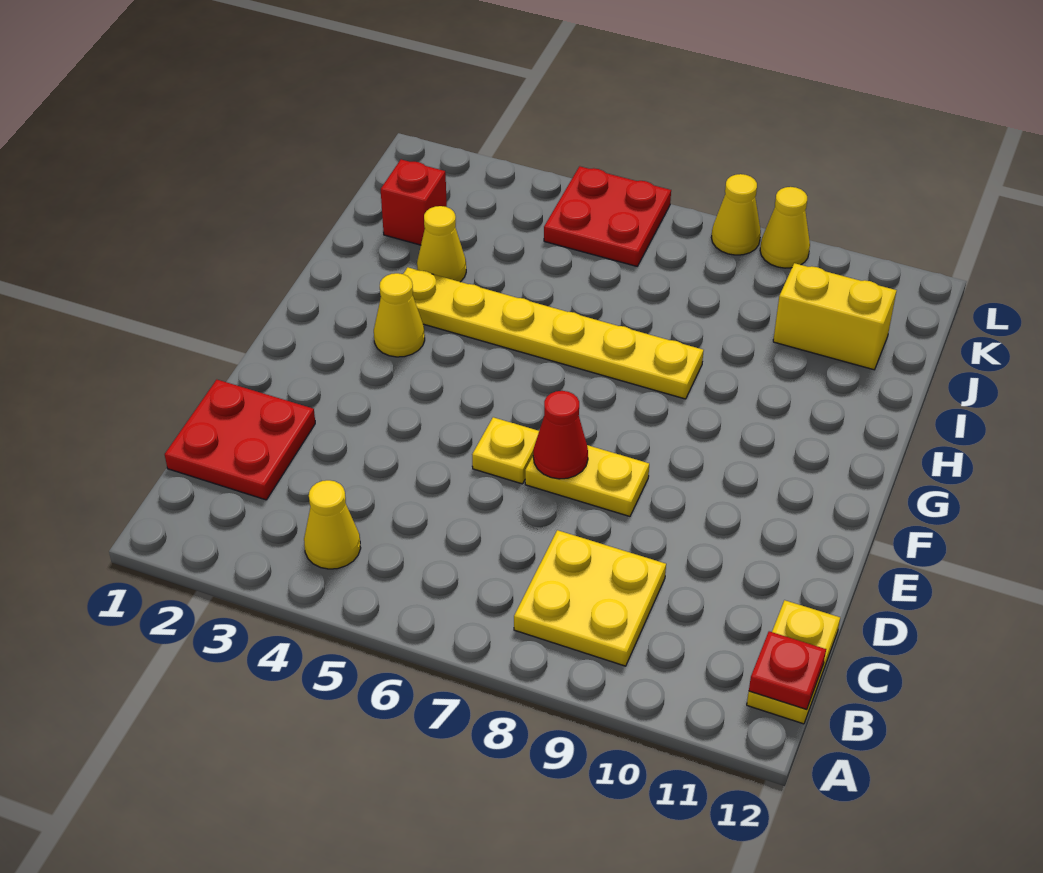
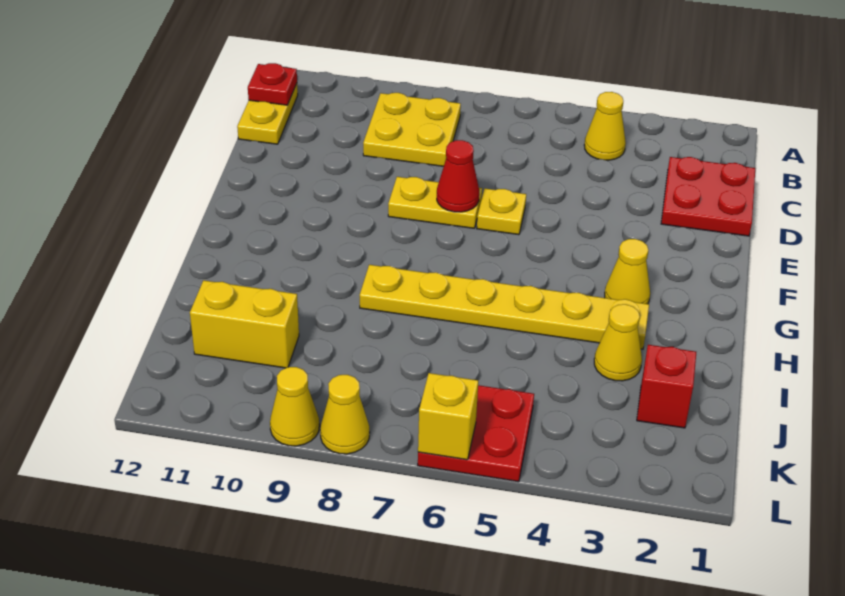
none -> yellow brick L6 level 2

